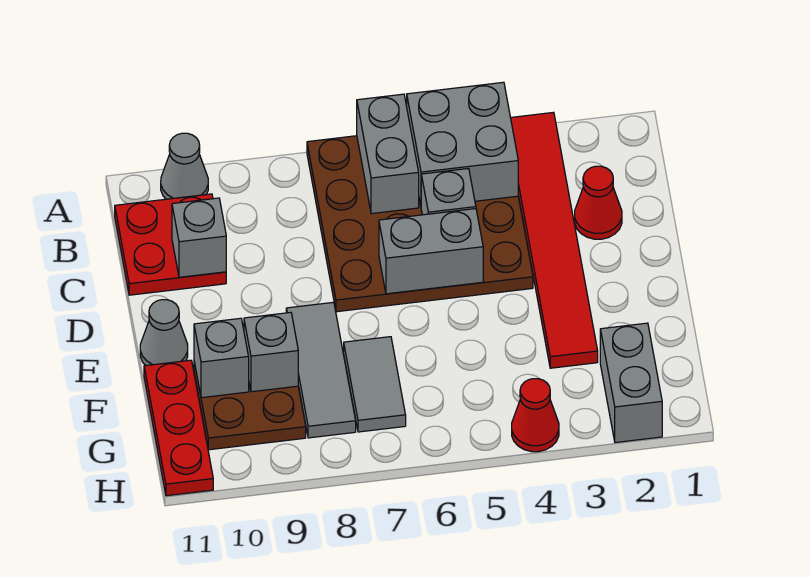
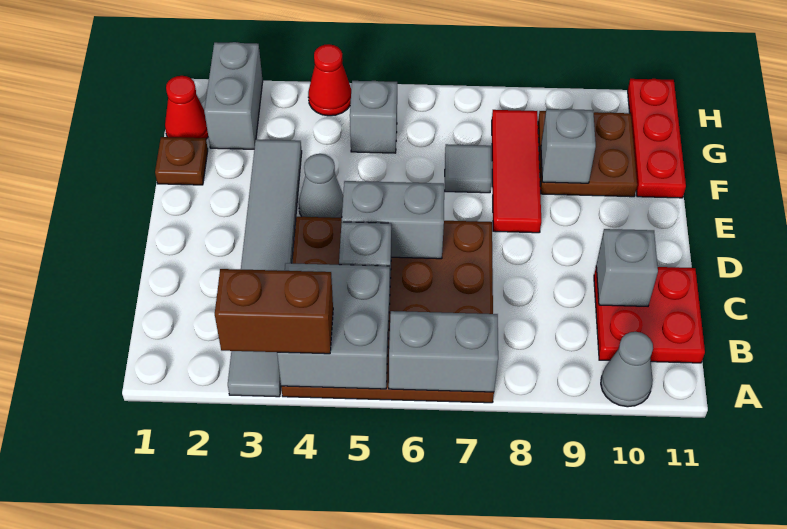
red tile A3:F3 level 1 -> grey tile A3:F3 level 1
none -> brown brick A3:A4 level 3
grey brick A6:B6 level 2 -> grey brick A6:A7 level 2
red cone C2 level 1 -> red cone G1 level 1
grey tile E8:G8 level 1 -> red tile E8:G8 level 1
grey cone E11 level 1 -> grey cone E4 level 1
none -> brown plate F1 level 1
grey tile F7:G7 level 1 -> grey tile F7 level 1
grey brick F10 level 2 -> grey brick G5 level 1

